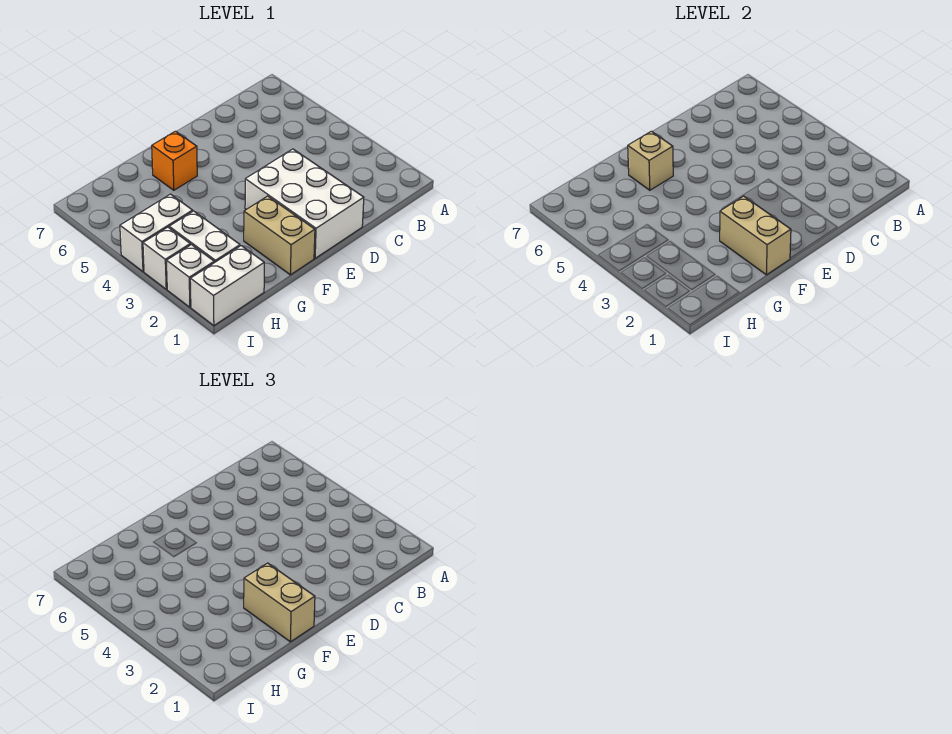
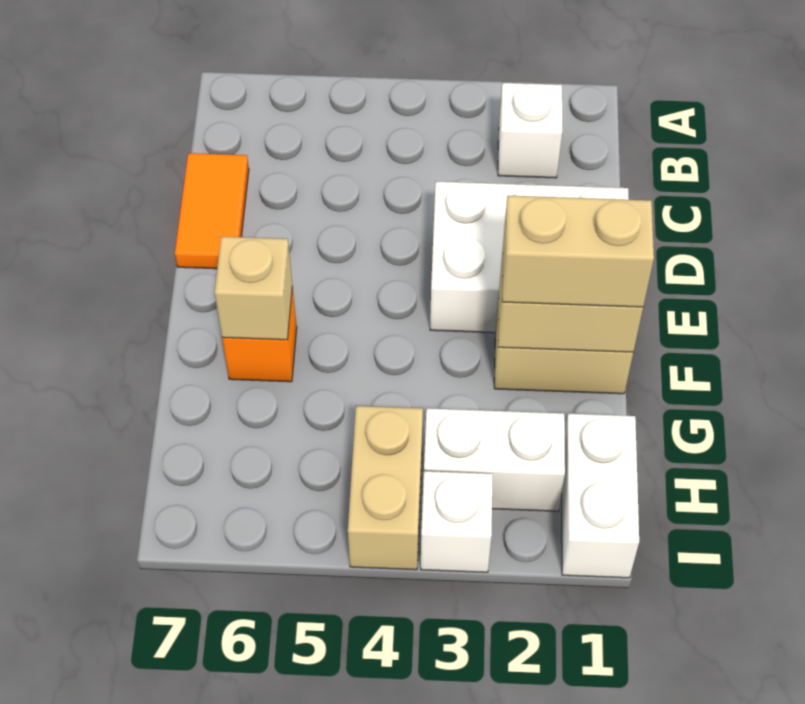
none -> orange tile C7:D7 level 1
white brick H4:I4 level 1 -> tan brick H4:I4 level 1
white brick I2 level 1 -> white brick B2 level 1

